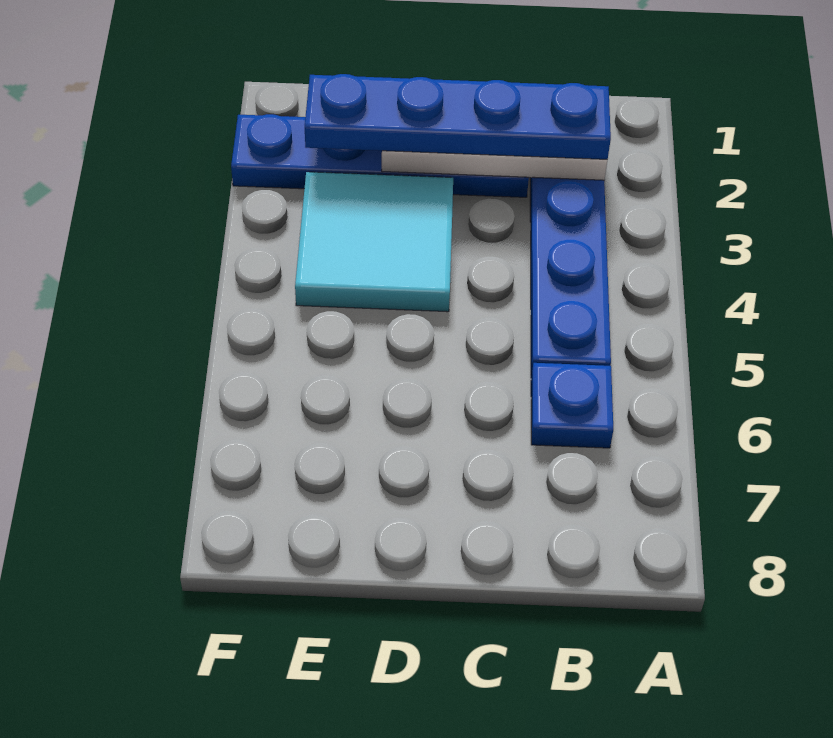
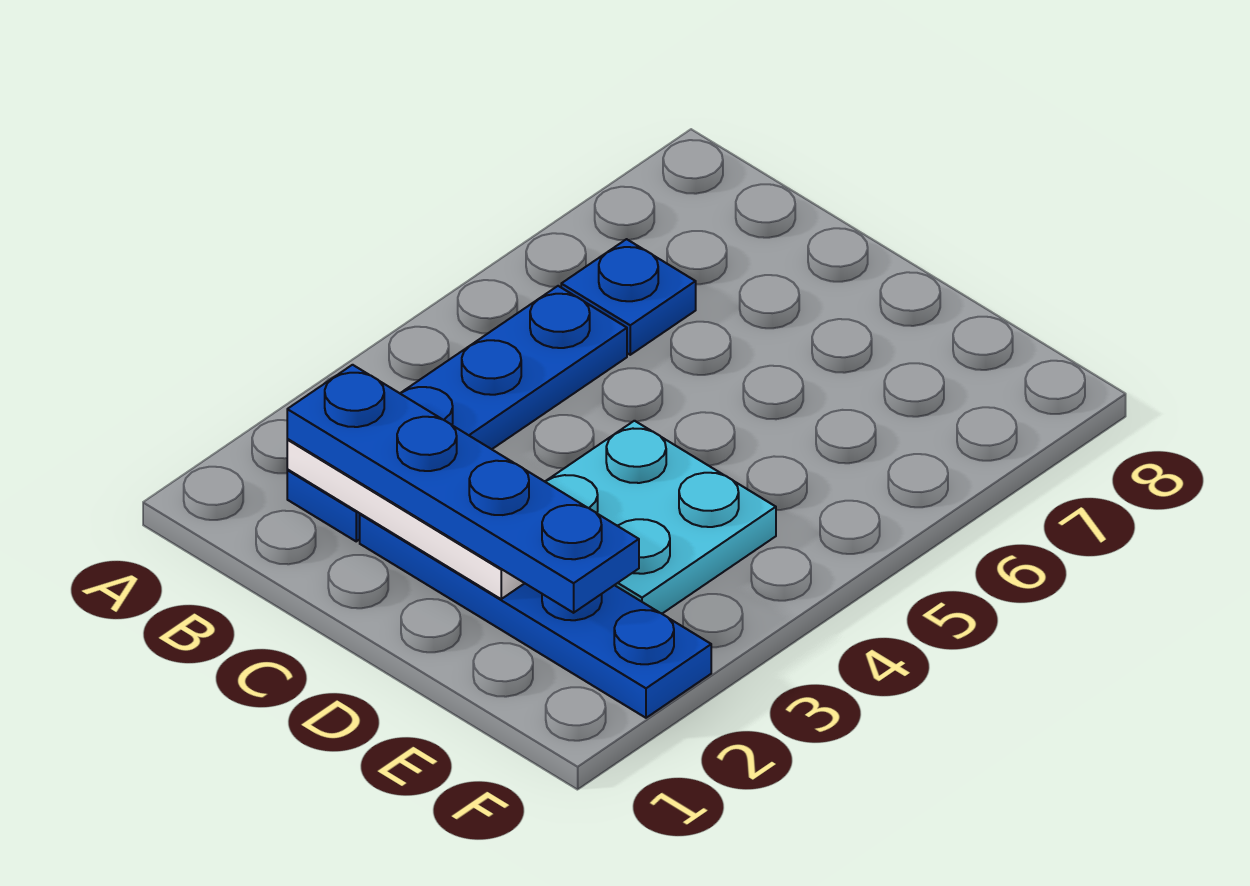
cyan tile D3:E4 level 1 -> cyan plate D3:E4 level 1

